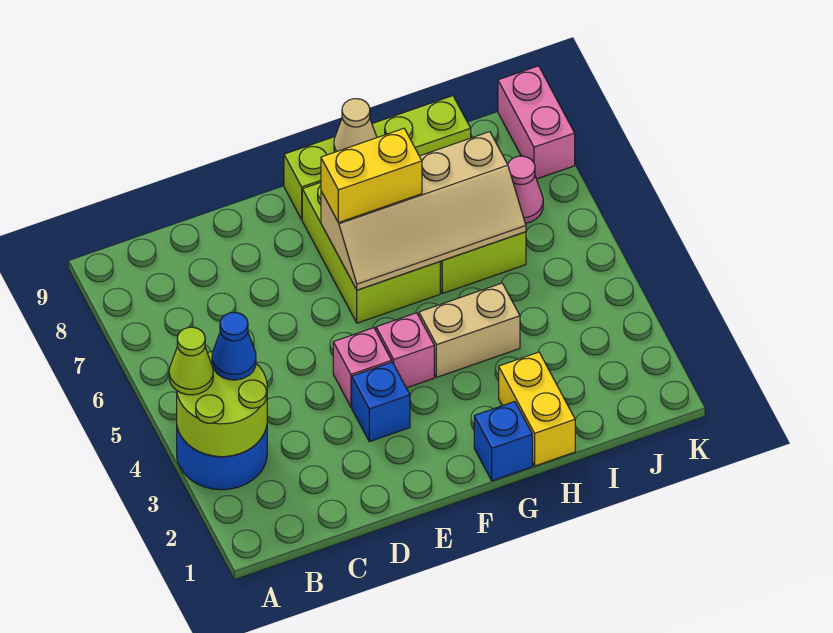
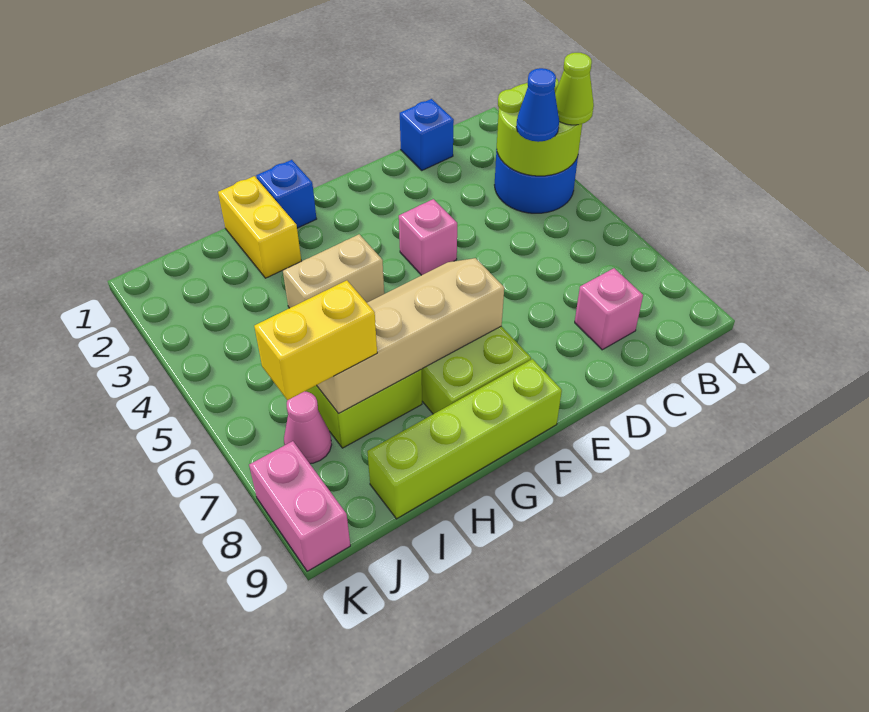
blue brick E3 level 1 -> blue brick C1 level 1
pink brick F4 level 1 -> pink brick C8 level 1
yellow brick F7:G7 level 3 -> yellow brick I7:J7 level 3
tan cone G9 level 2 -> none

